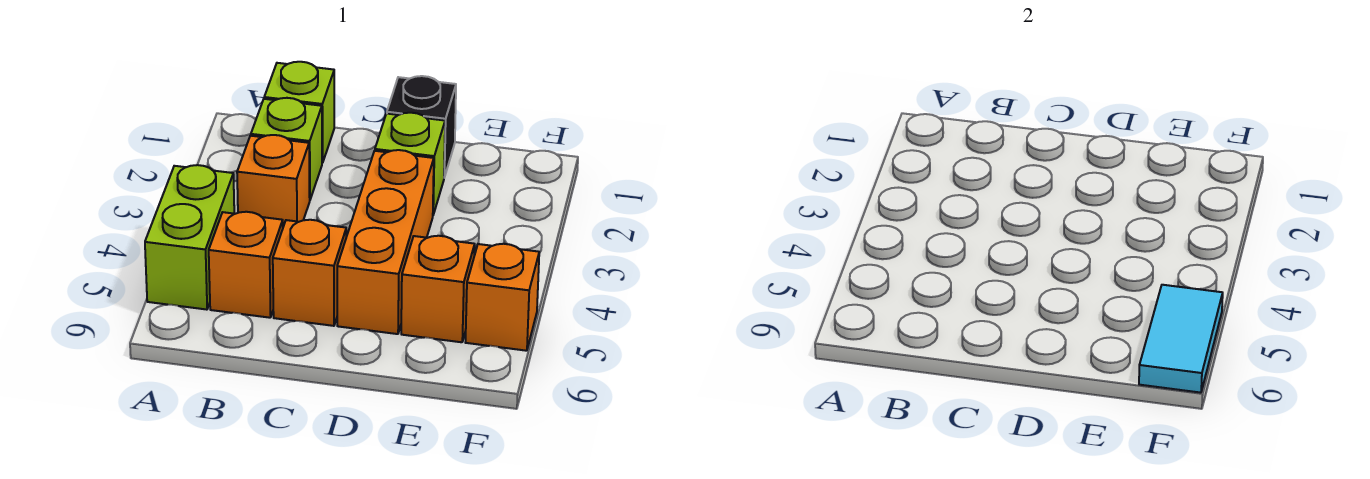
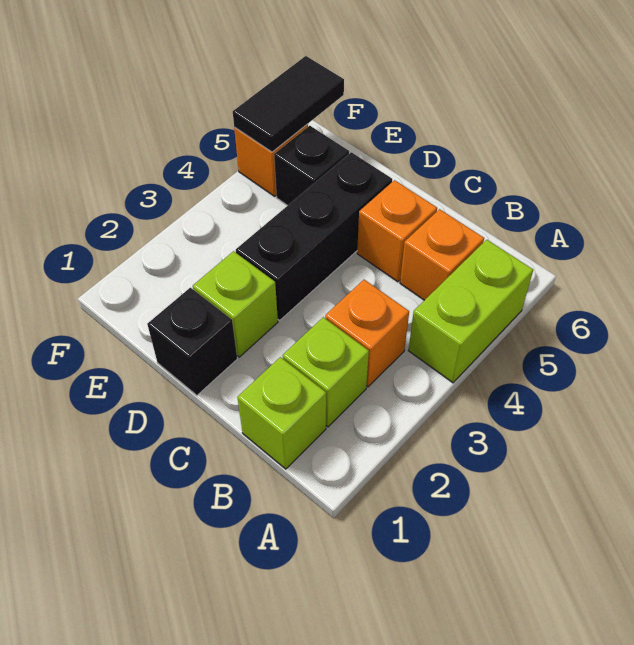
orange brick D3:D5 level 1 -> black brick D3:D5 level 1
orange brick E5 level 1 -> black brick E5 level 1
cyan tile F5:F6 level 2 -> black tile F5:F6 level 2

